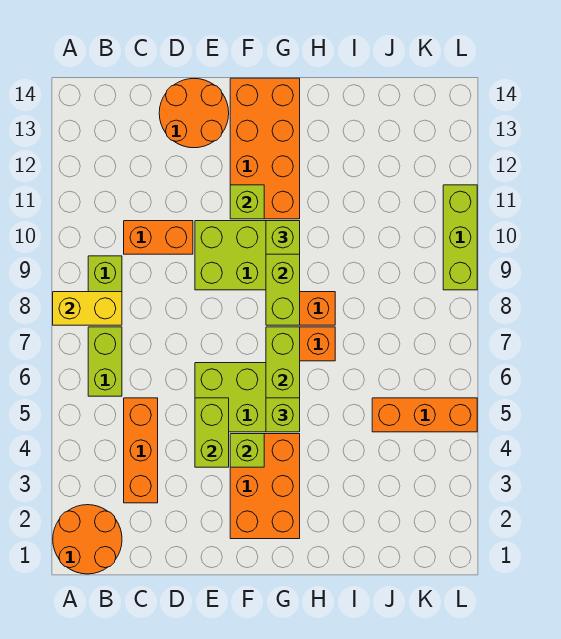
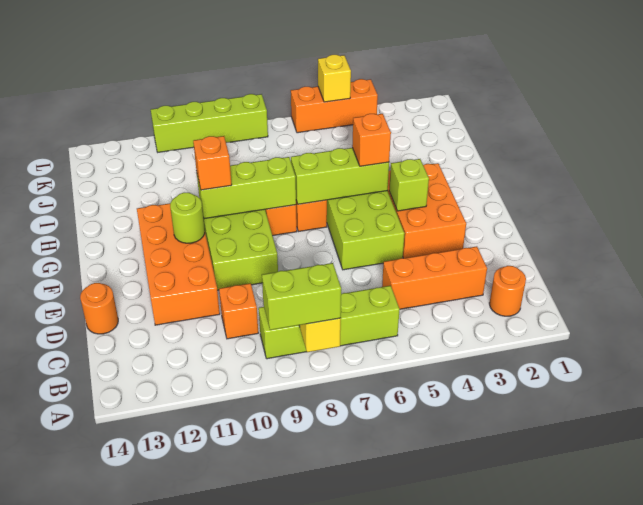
orange round brick A1:B2 level 1 -> orange round brick B2 level 1
orange brick C10:D10 level 1 -> orange brick C10 level 1
orange round brick D13:E14 level 1 -> orange round brick D14 level 1
lime brick E4:E5 level 2 -> lime brick A8:A9 level 3
orange brick F2:G4 level 1 -> orange brick E3:G4 level 1
orange brick F11:G14 level 1 -> orange brick D11:G12 level 1
lime brick F11 level 2 -> lime round brick F11 level 2
lime brick G5 level 3 -> orange brick G5 level 3
lime brick G10 level 3 -> orange brick G10 level 3
orange brick J5:L5 level 1 -> orange brick L4:L6 level 1
none -> yellow brick L5 level 2
lime brick L9:L11 level 1 -> lime brick L8:L11 level 1

